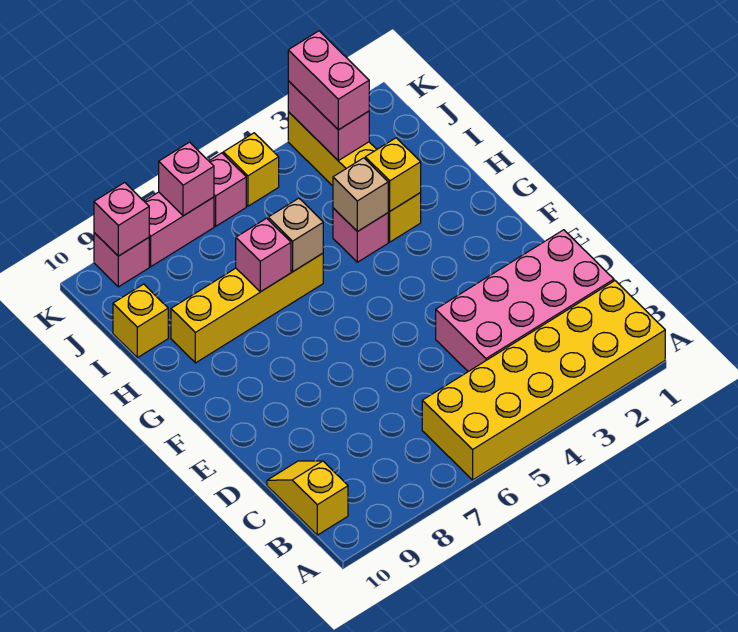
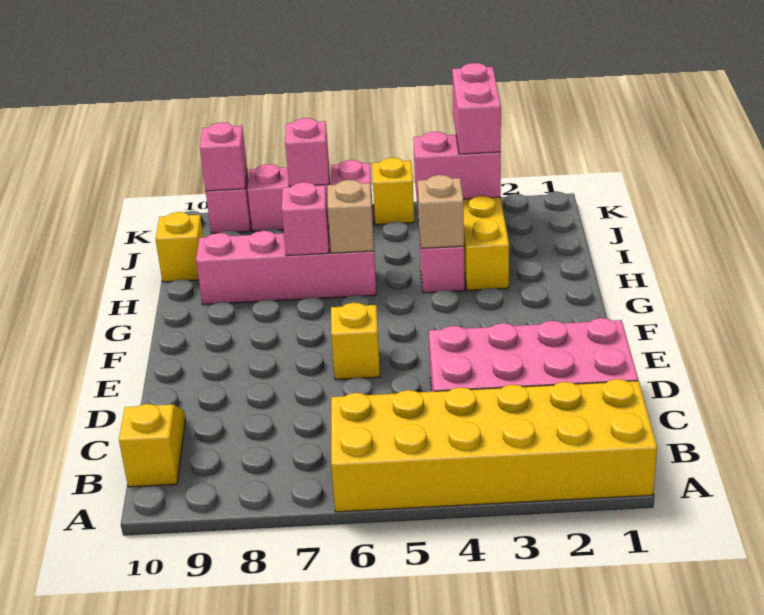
yellow brick H3 level 2 -> yellow brick E6 level 1
yellow brick H6:H9 level 1 -> pink brick H6:H9 level 1
pink brick J3:K3 level 2 -> pink brick J3:J4 level 2

